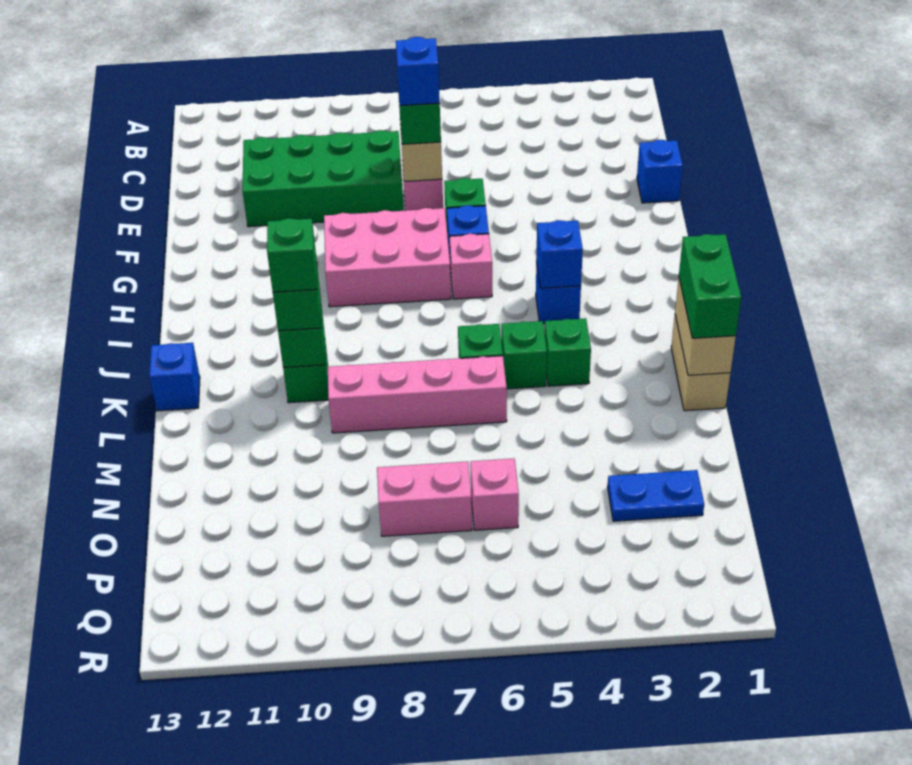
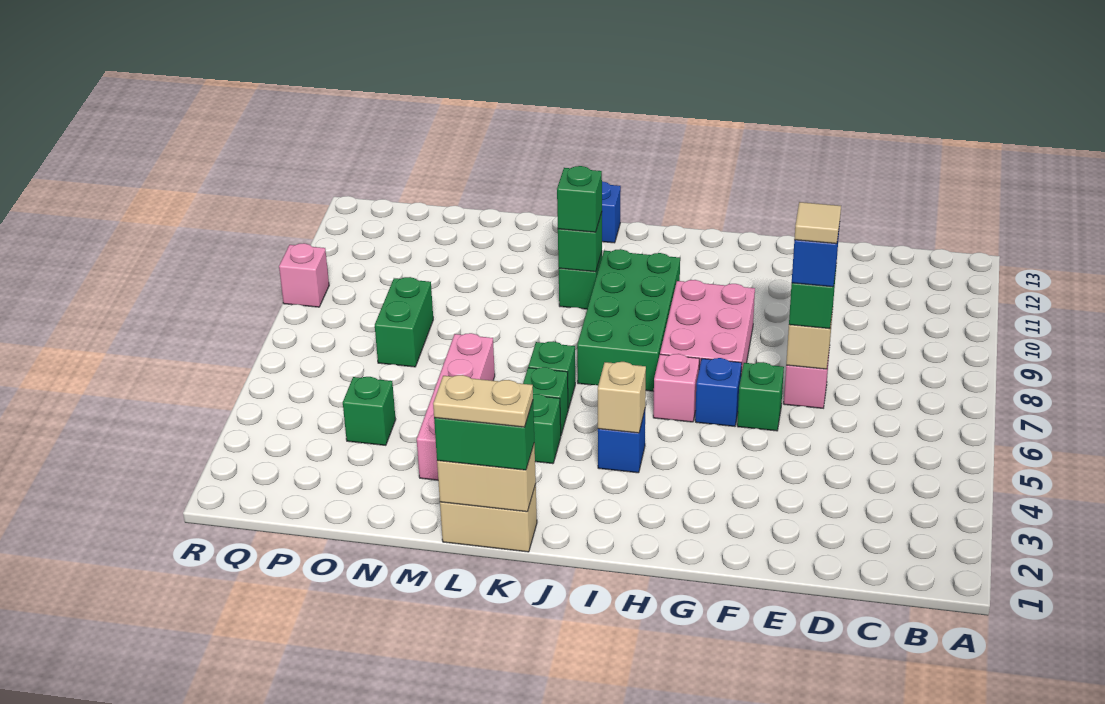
green brick D8:E11 level 1 -> green brick I7:J10 level 1
blue brick E1 level 1 -> none
none -> tan tile E7 level 5
blue brick I4 level 2 -> tan brick I4 level 2
none -> tan plate K1:L1 level 4
green brick K10 level 4 -> green brick O4 level 1
pink brick L6:L9 level 1 -> pink brick M3:M6 level 1
blue plate O2:O3 level 1 -> none
pink brick O6 level 1 -> pink brick R9 level 1
pink brick O7:O8 level 1 -> green brick O7:O8 level 1

